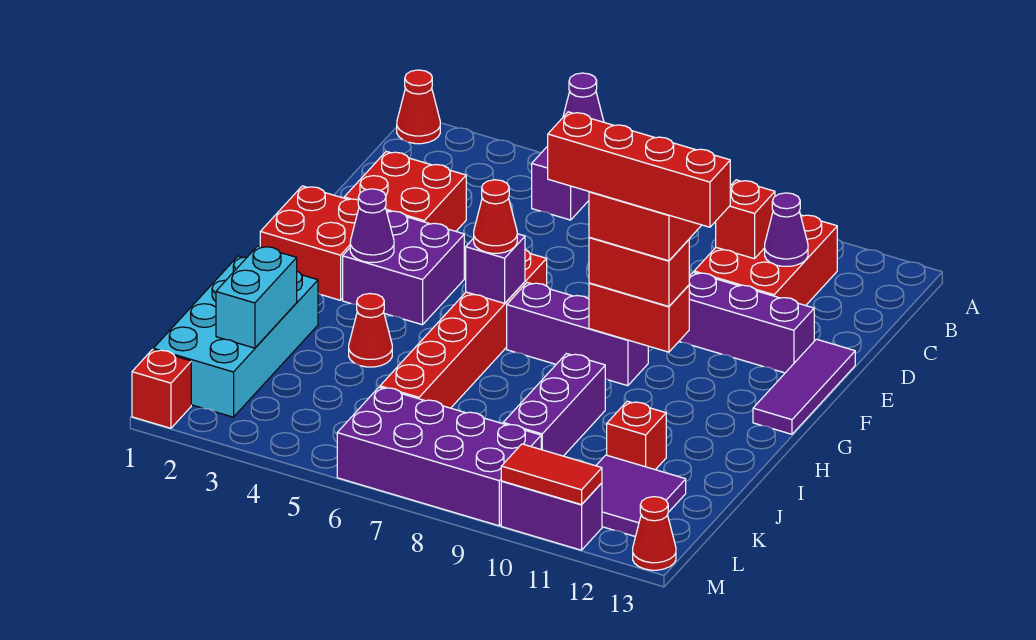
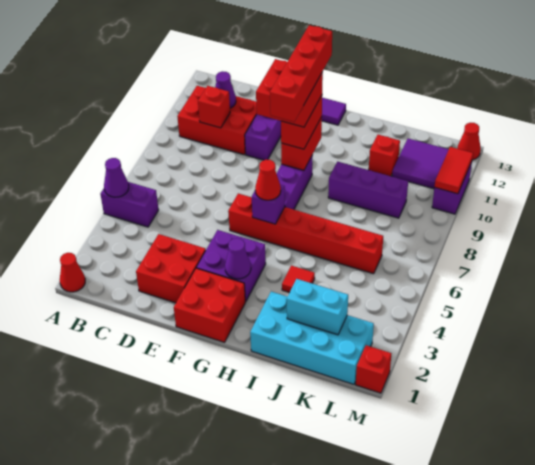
red cone I4 level 1 -> red tile I4 level 1
purple brick L6:M9 level 1 -> none

